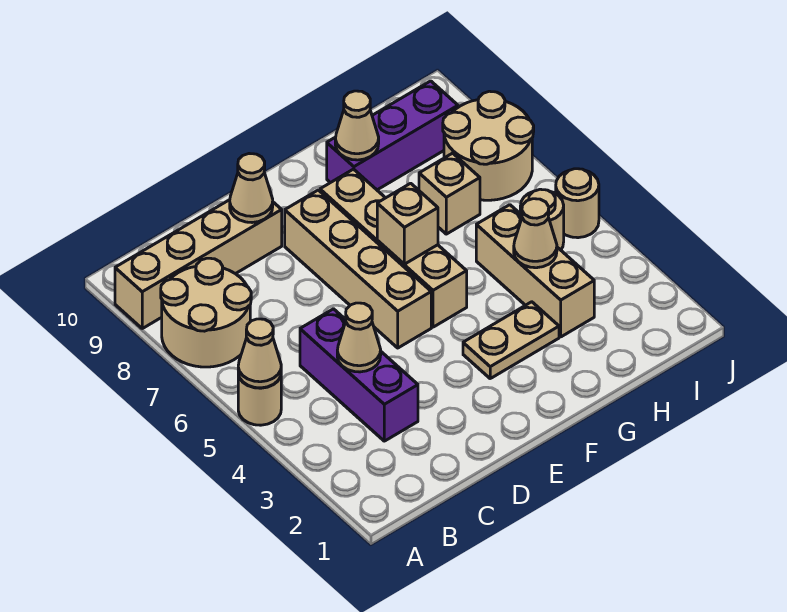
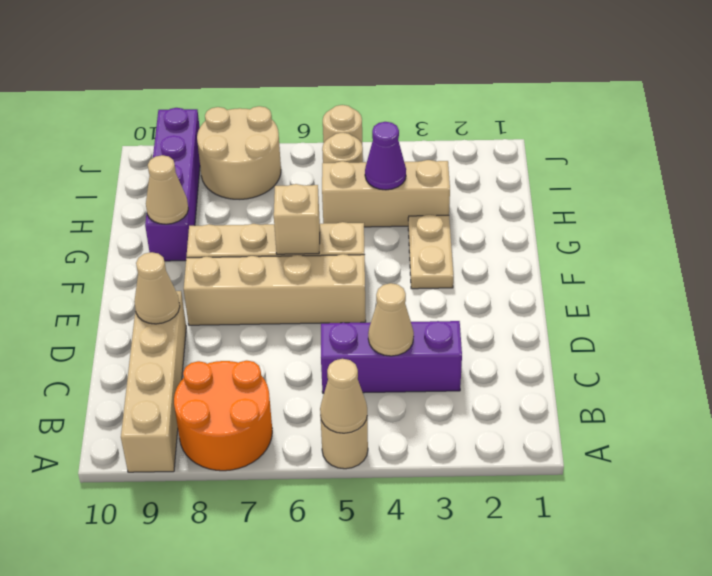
tan round brick A7:B8 level 1 -> orange round brick A7:B8 level 1
purple brick G9:I9 level 1 -> purple brick G9:J9 level 1
tan cone H4 level 2 -> purple cone H4 level 2
tan brick H7 level 1 -> none

